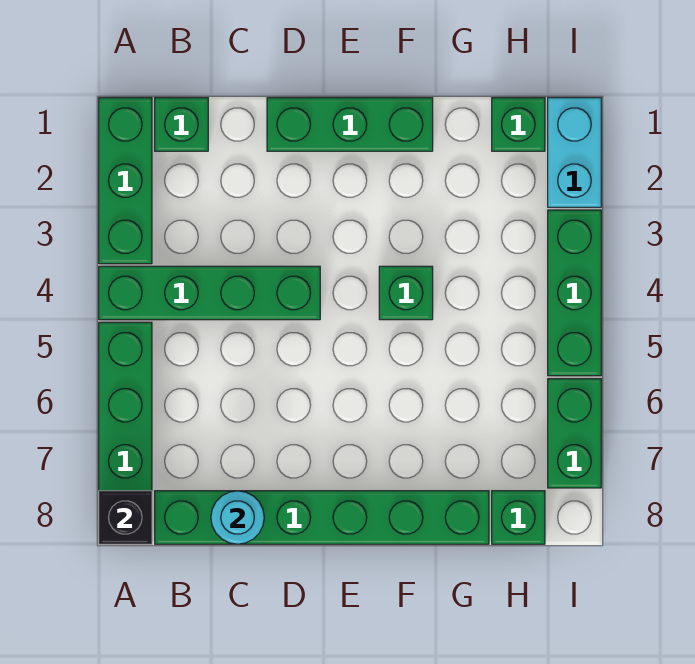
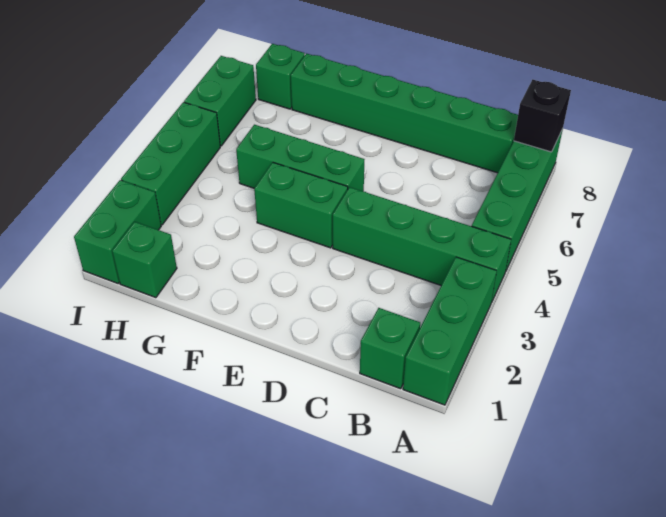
cyan round brick C8 level 2 -> none
green brick D1:F1 level 1 -> green brick E5:G5 level 1
green brick F4 level 1 -> green brick E4:F4 level 1
cyan brick I1:I2 level 1 -> green brick I1:I2 level 1

